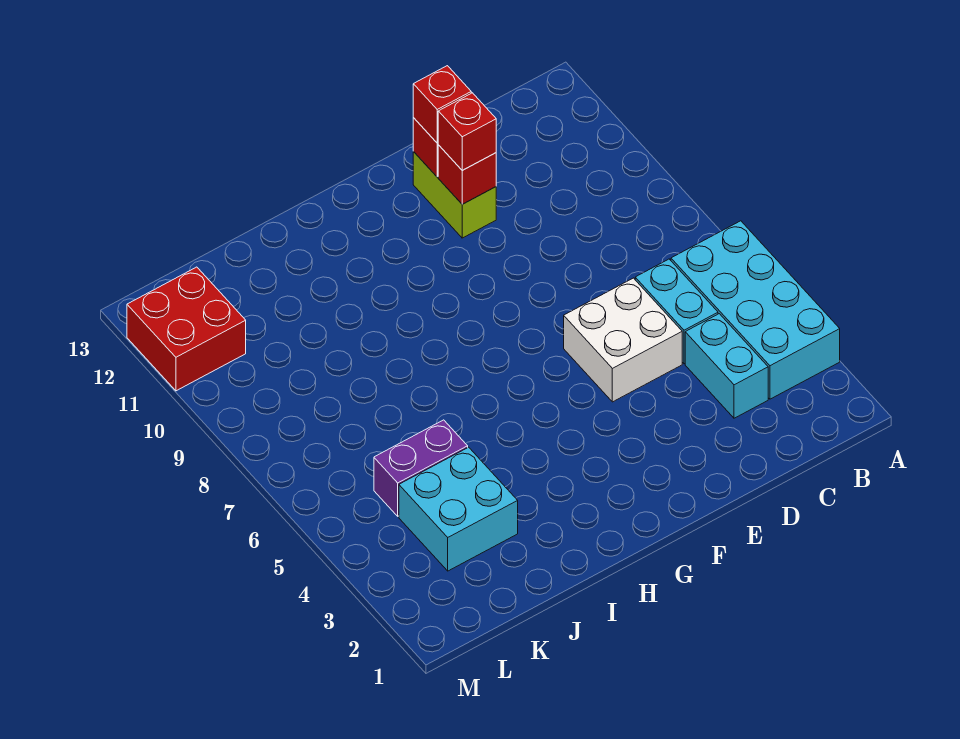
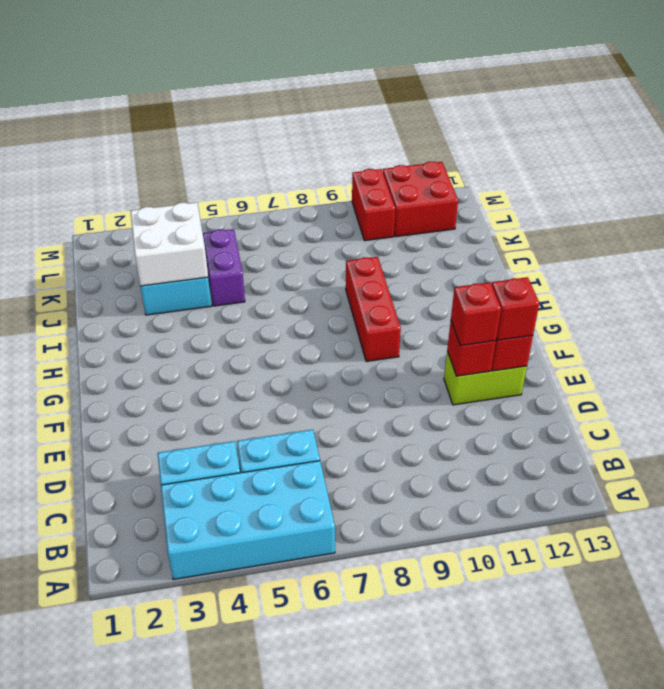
white brick D5:E6 level 1 -> white brick J3:K4 level 2
none -> red brick G9:I9 level 1
none -> red brick L10:M10 level 1

